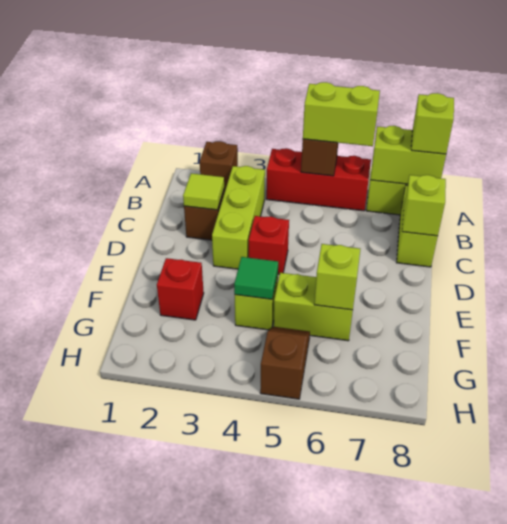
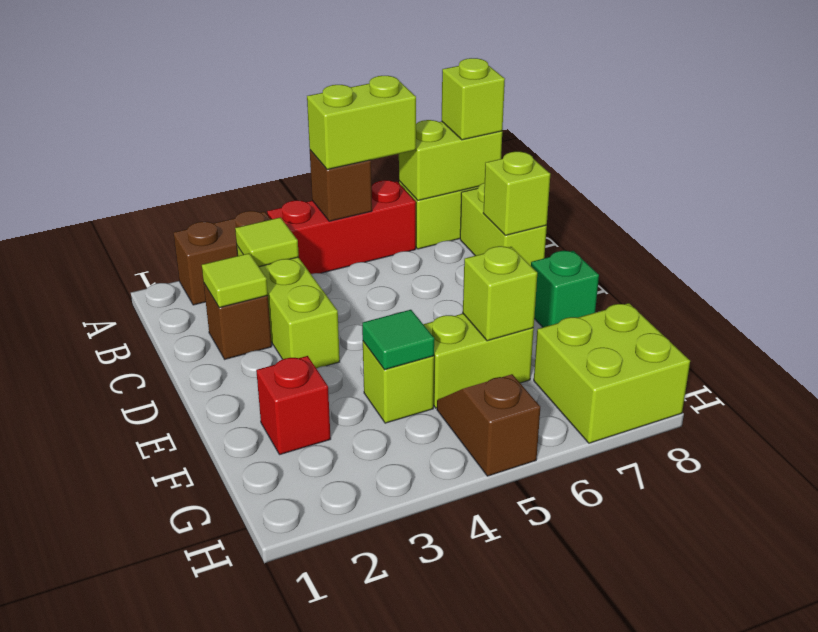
brown brick A2 level 1 -> brown brick A2:A3 level 1
none -> lime tile B3 level 2
red brick D4 level 1 -> none
none -> green brick E8 level 1
none -> lime brick G7:H8 level 1

